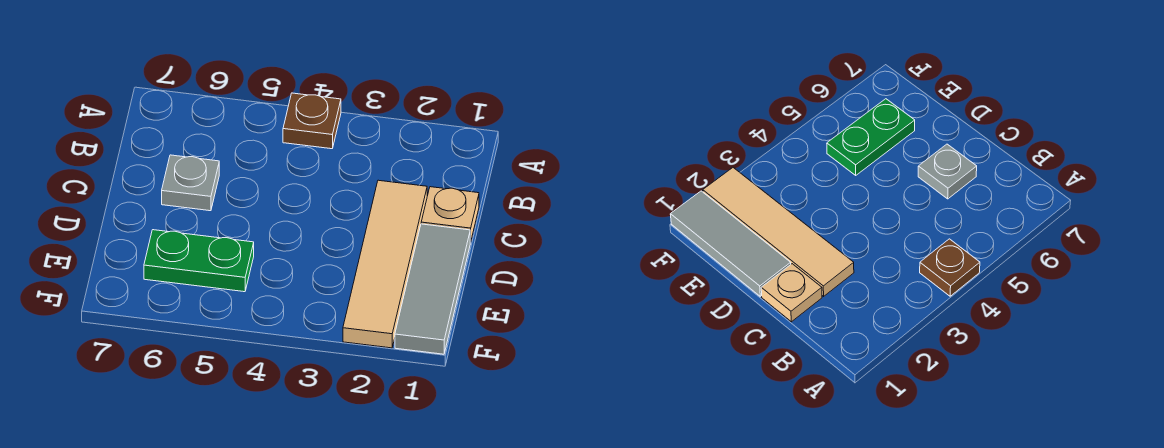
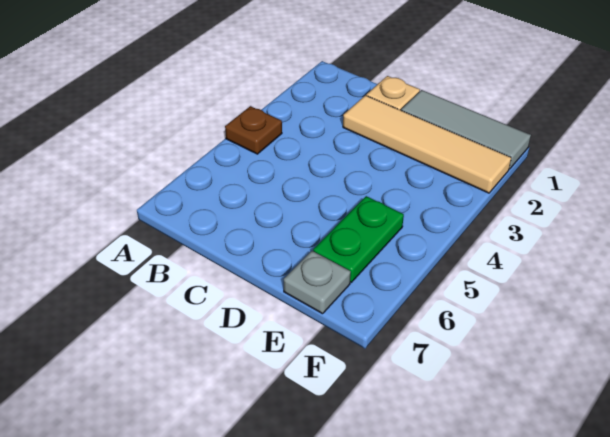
grey plate C6 level 1 -> grey plate E7 level 1

